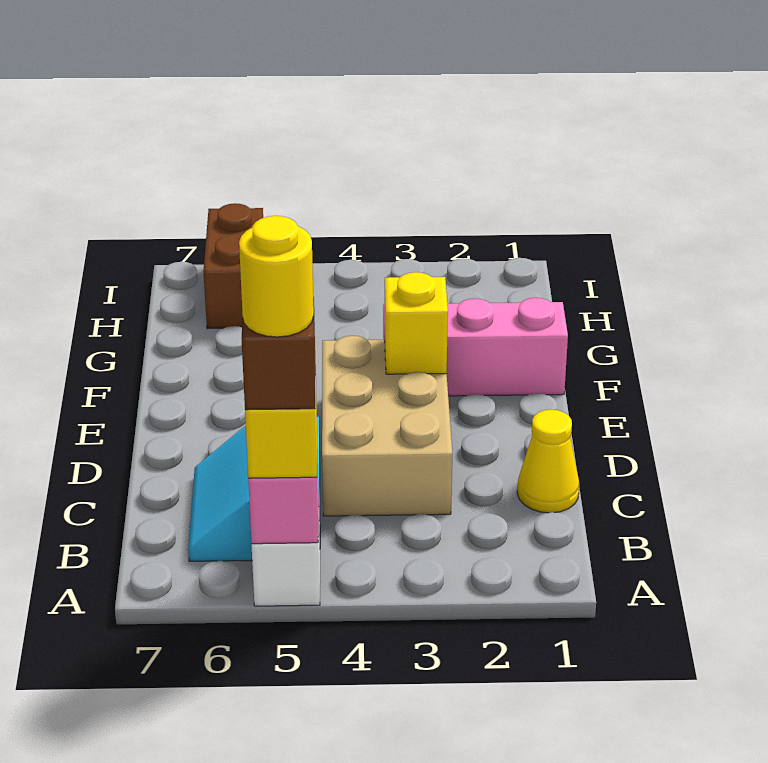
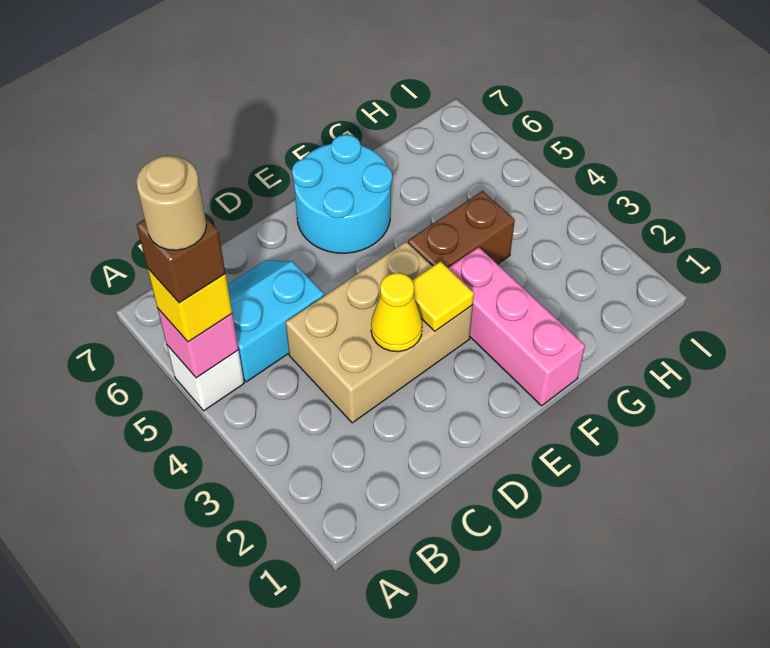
yellow round brick A5 level 5 -> tan round brick A5 level 5
yellow cone C1 level 1 -> yellow cone D3 level 2
yellow brick E3 level 2 -> yellow tile E3 level 2
none -> cyan round brick E6:F7 level 1
brown brick H6:I6 level 1 -> brown brick F4:G4 level 1

